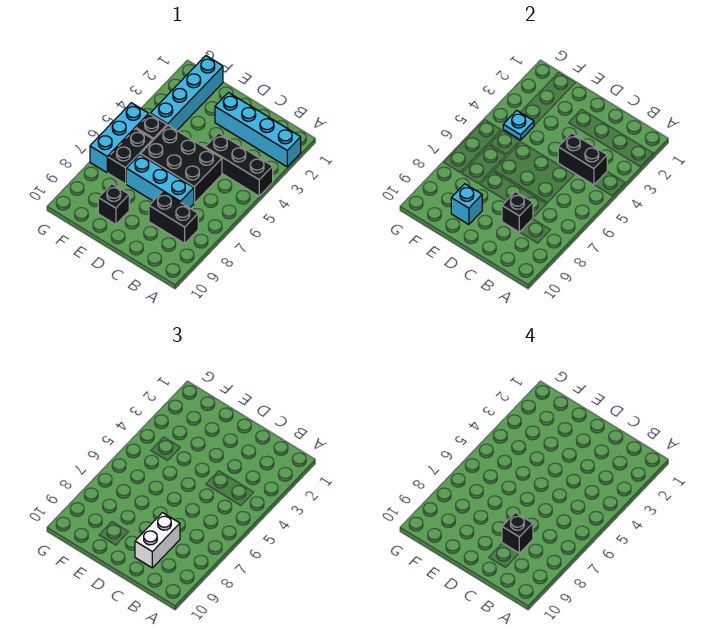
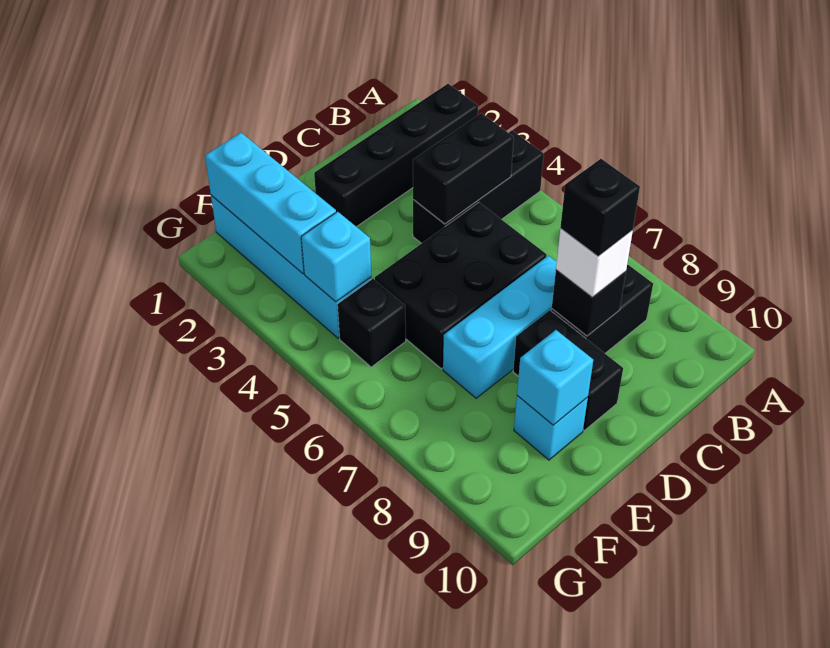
cyan brick A2:D2 level 1 -> black brick A2:D2 level 1
white brick C8:C9 level 3 -> white brick C8 level 3
black brick E9 level 1 -> cyan brick E9 level 1
cyan plate F4 level 2 -> cyan brick F4 level 2
black brick F6:F7 level 1 -> black brick D8:D9 level 1
cyan brick G5:G7 level 1 -> cyan brick F1:F3 level 2

